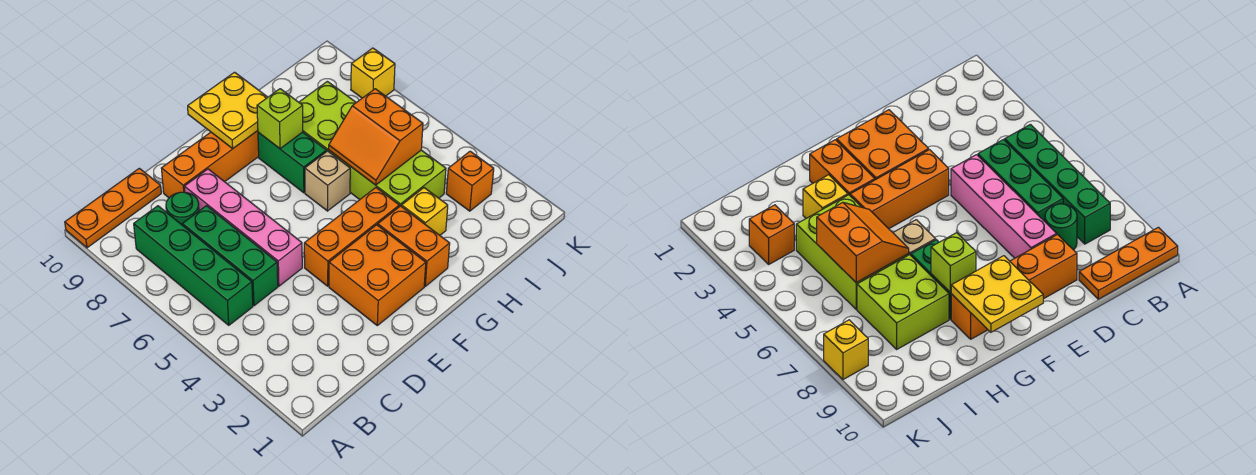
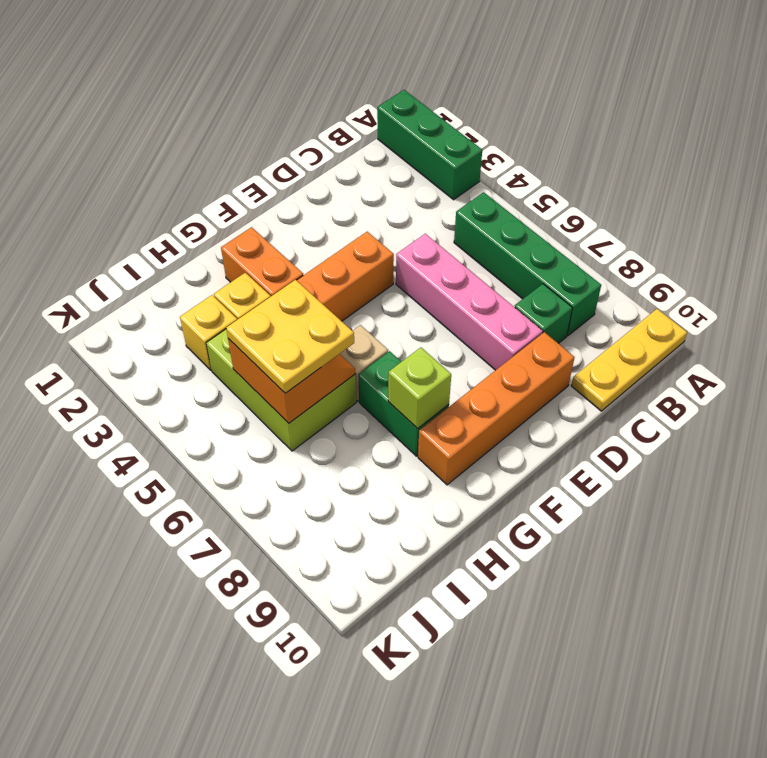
orange plate A10:C10 level 1 -> yellow plate A10:C10 level 1
green brick C5:C7 level 1 -> green brick A1:A3 level 1
green round brick C8 level 1 -> green brick C8 level 1
orange brick E2:F3 level 1 -> none
yellow plate F9:G10 level 2 -> yellow plate H5:I6 level 3
lime brick H7:I8 level 1 -> none
orange brick J3 level 1 -> none
yellow brick K8 level 1 -> yellow brick I3 level 1

